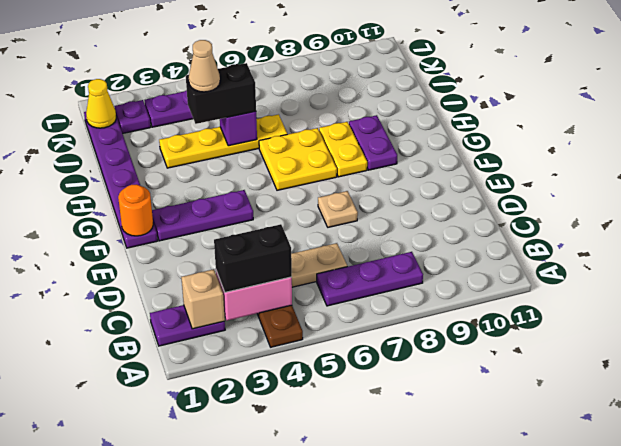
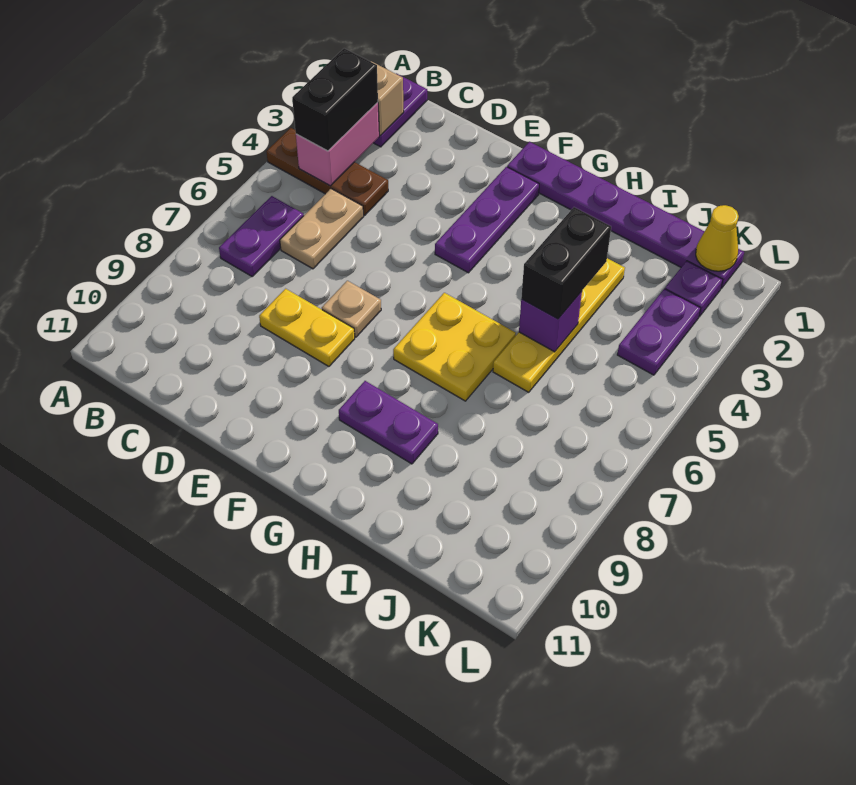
purple plate B6:B8 level 1 -> purple plate B6:B7 level 1
orange round brick F1 level 2 -> none
yellow plate G8:H8 level 1 -> yellow plate D8:E8 level 1
tan cone I4 level 4 -> none

